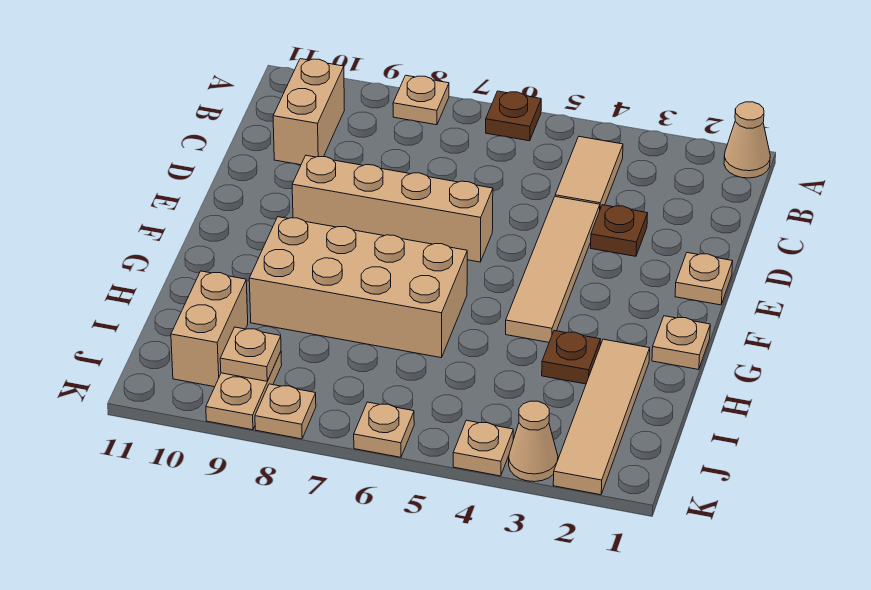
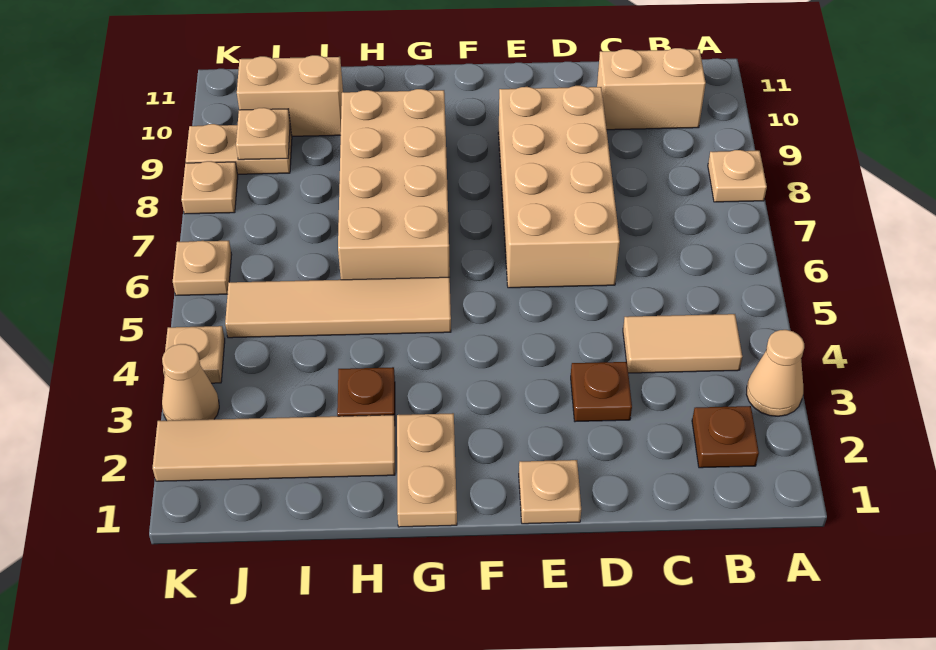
tan cone A1 level 1 -> tan cone A3 level 1
brown plate A6 level 1 -> brown plate B2 level 1
tan tile D4:G4 level 1 -> tan tile G5:J5 level 1
tan brick E6:E9 level 1 -> tan brick D6:E9 level 1
tan plate G1 level 1 -> tan plate G1:G2 level 1

